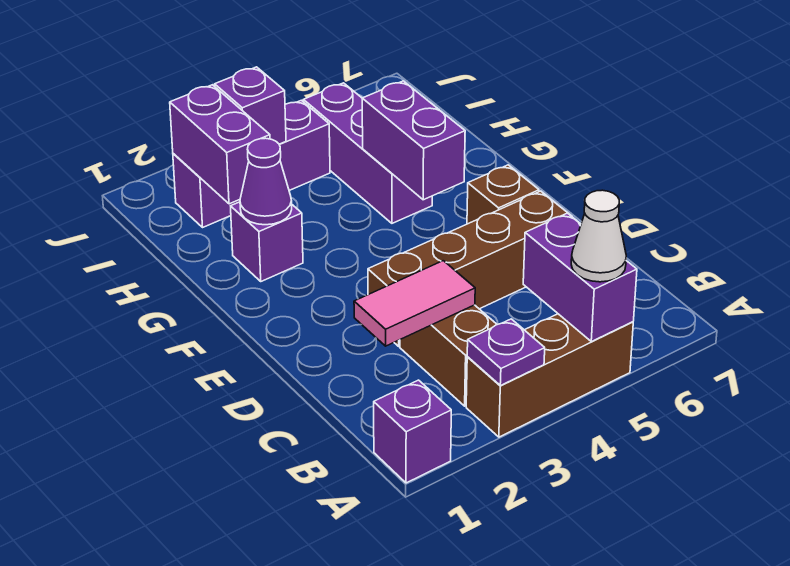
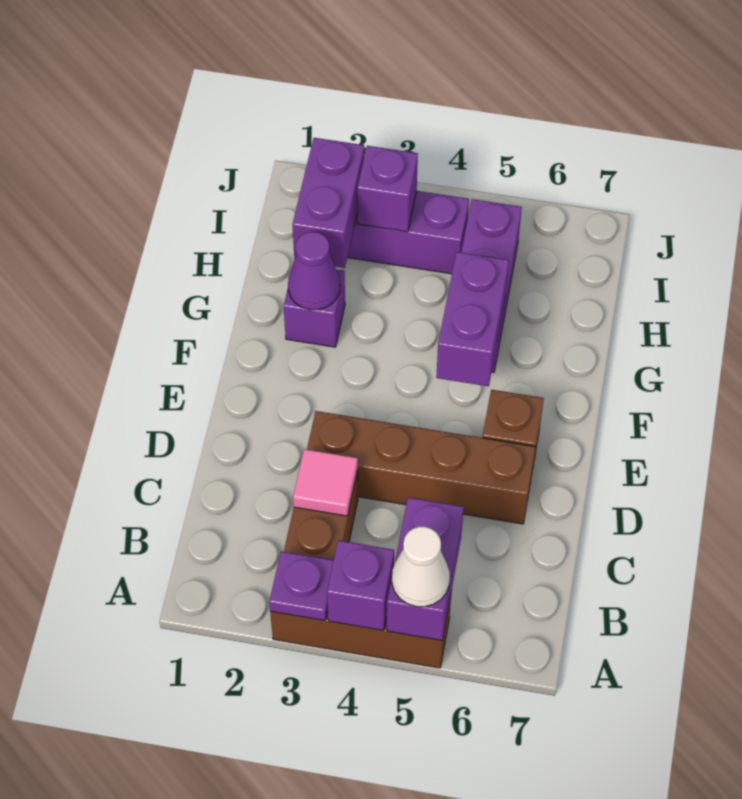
purple brick A1 level 1 -> purple brick A4 level 2
pink tile C2:C3 level 2 -> pink tile C3 level 2

